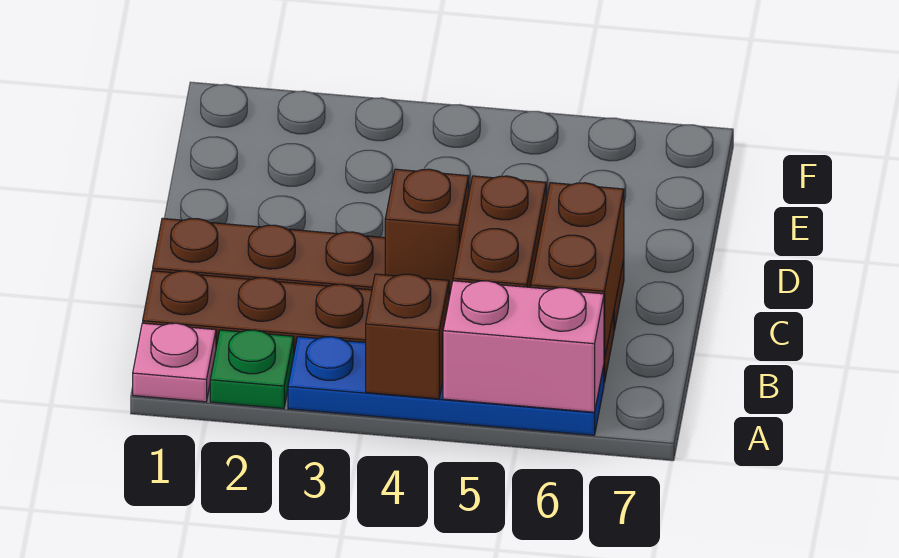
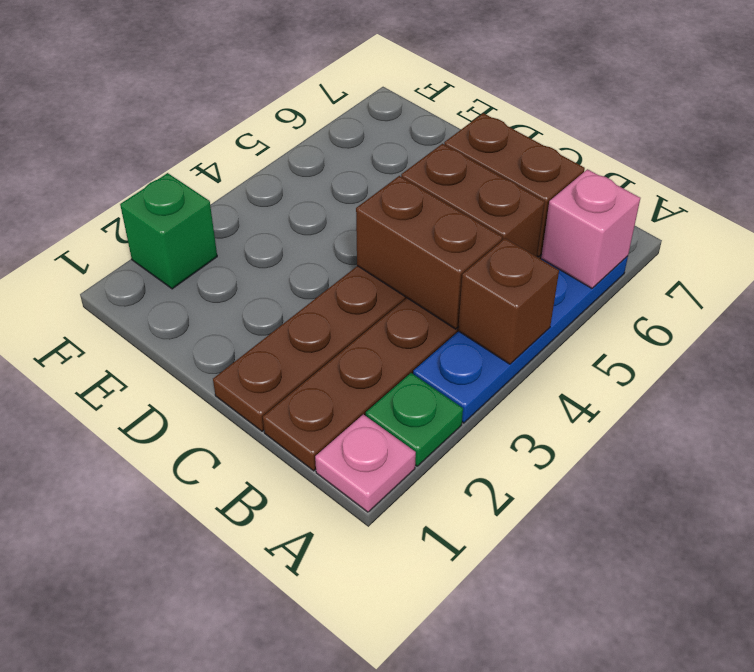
pink brick A5:A6 level 2 -> pink brick A6 level 2
brown brick C4 level 2 -> brown brick B4:C4 level 2
none -> green brick F2 level 1

